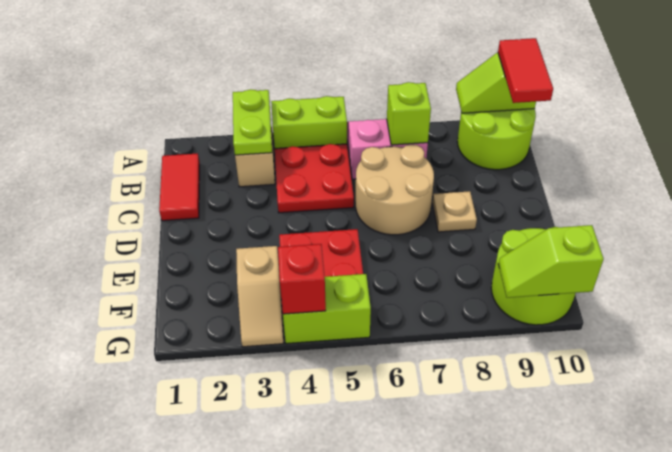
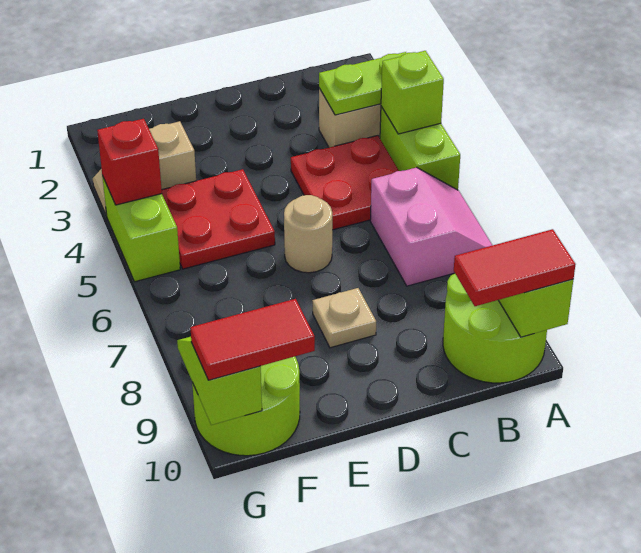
red tile B1:C1 level 1 -> red tile F10:G10 level 3
lime brick B7 level 2 -> lime brick A4 level 2
tan round brick C6:D7 level 1 -> tan round brick D6 level 1

